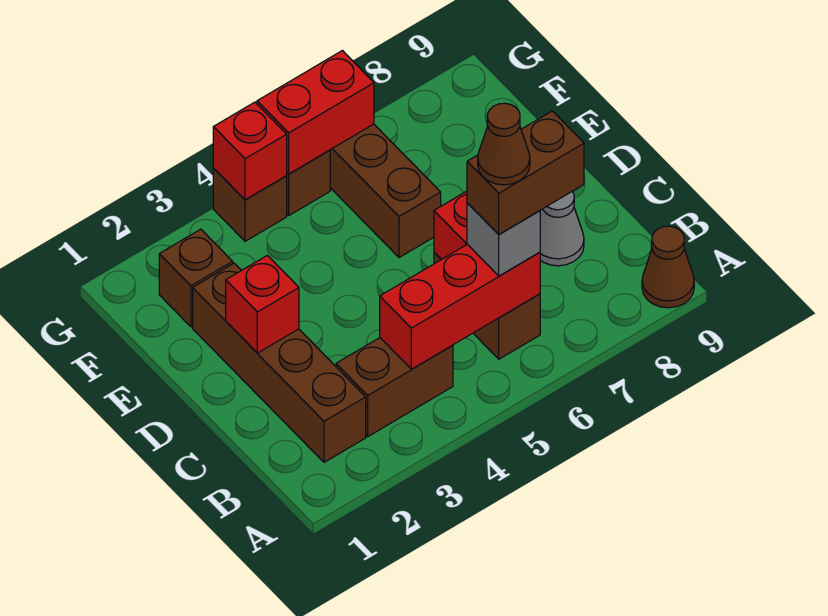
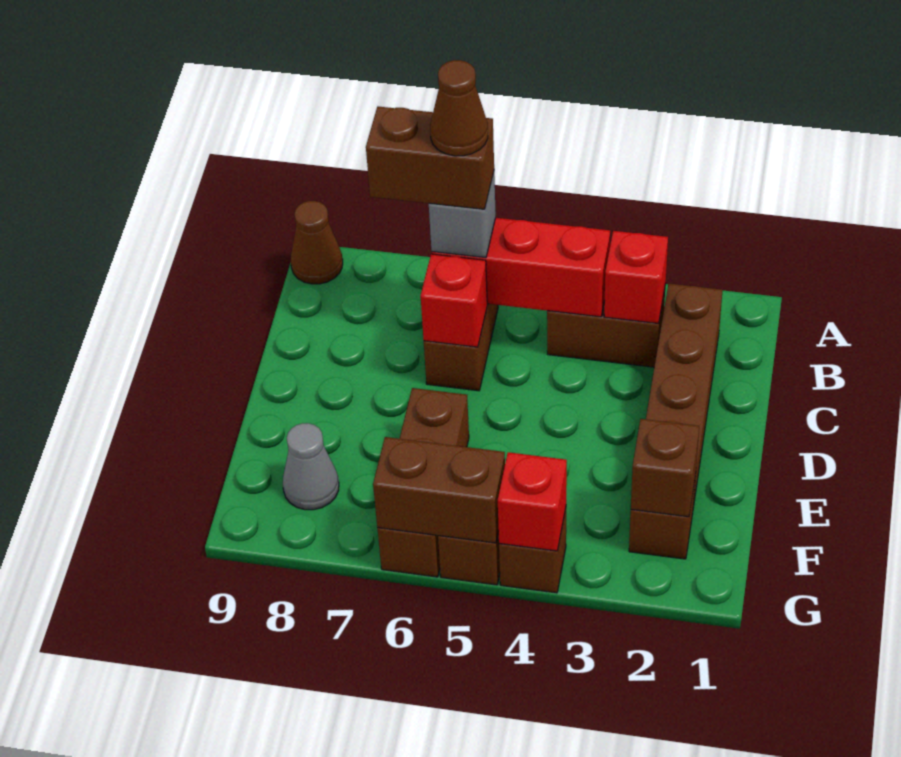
grey cone C8 level 1 -> grey cone F8 level 1
red brick D2 level 2 -> red brick B3 level 2
none -> brown brick F2 level 2
red brick G5:G6 level 2 -> brown brick G5:G6 level 2

